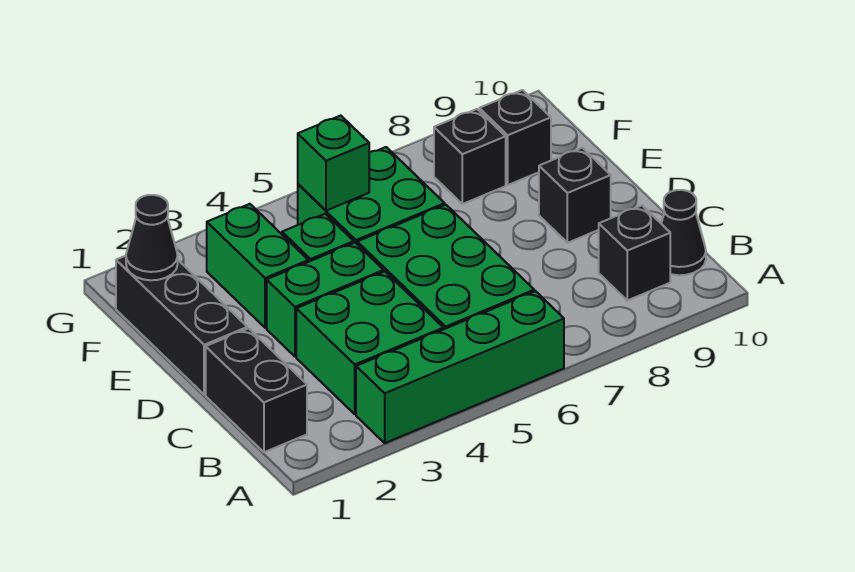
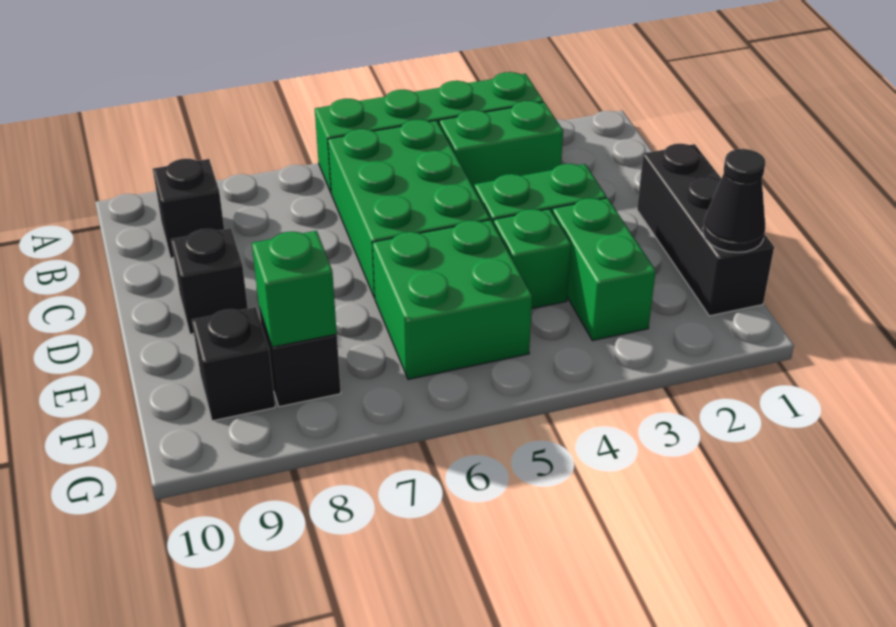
black brick B1:C1 level 1 -> none
green brick B3:C4 level 1 -> green brick B3:B4 level 1
black cone B10 level 1 -> none
green brick F5 level 2 -> green brick F8 level 2

